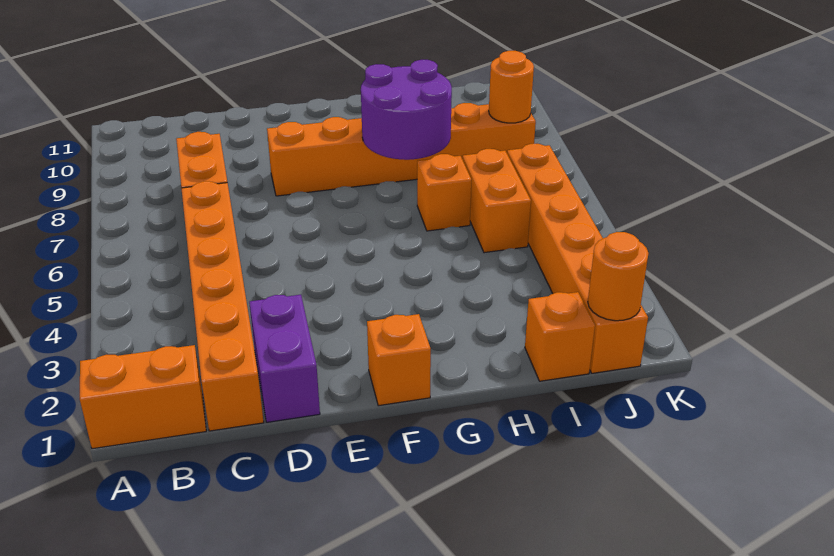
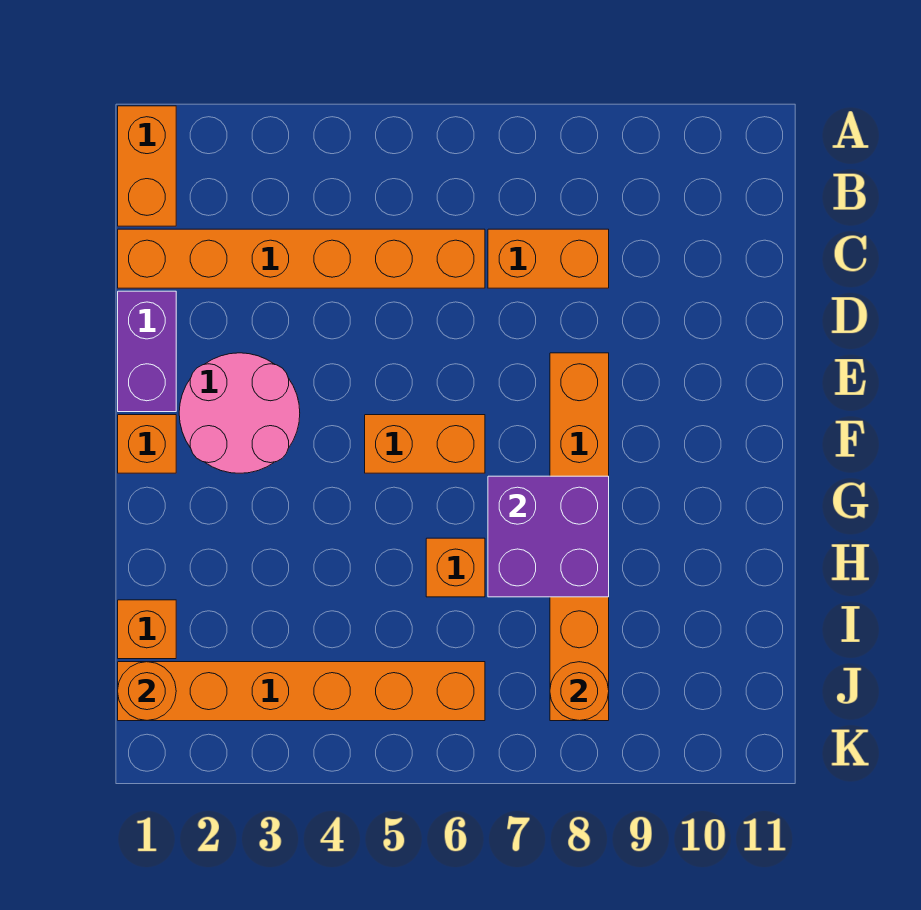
purple brick D1:D2 level 1 -> purple brick D1:E1 level 1
none -> pink round brick E2:F3 level 1
purple round brick G7:H8 level 2 -> purple brick G7:H8 level 2
orange brick I5:I6 level 1 -> orange brick F5:F6 level 1

